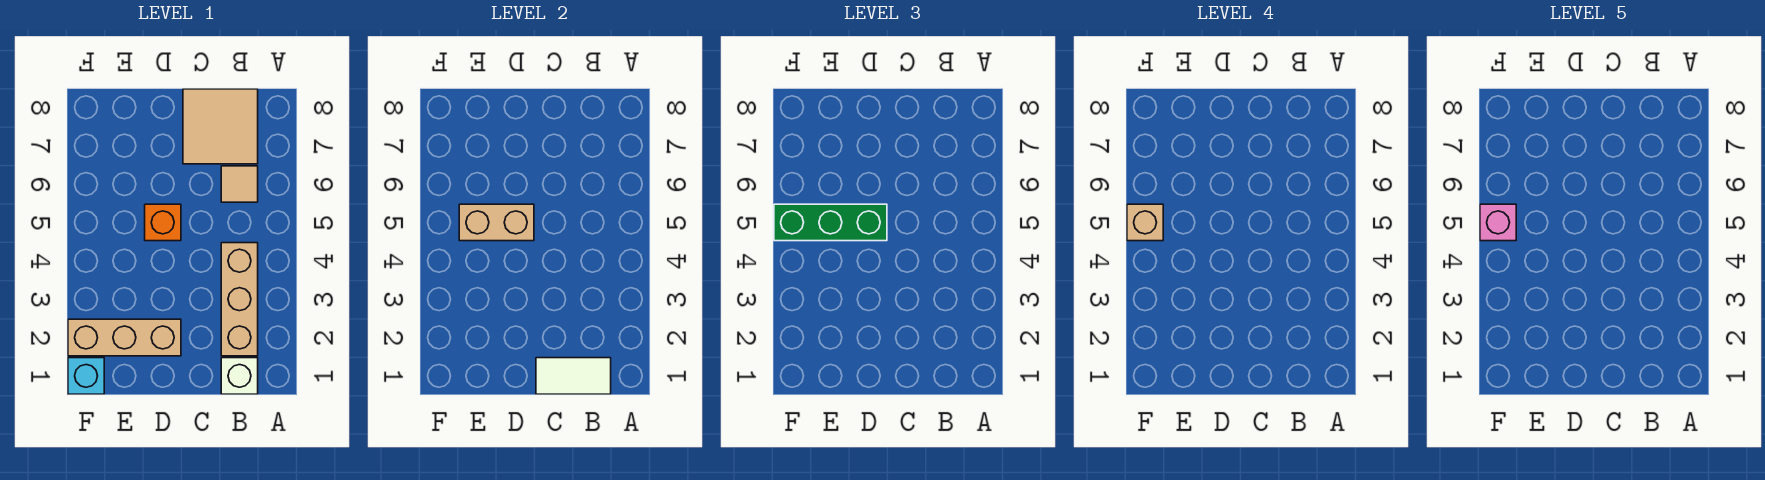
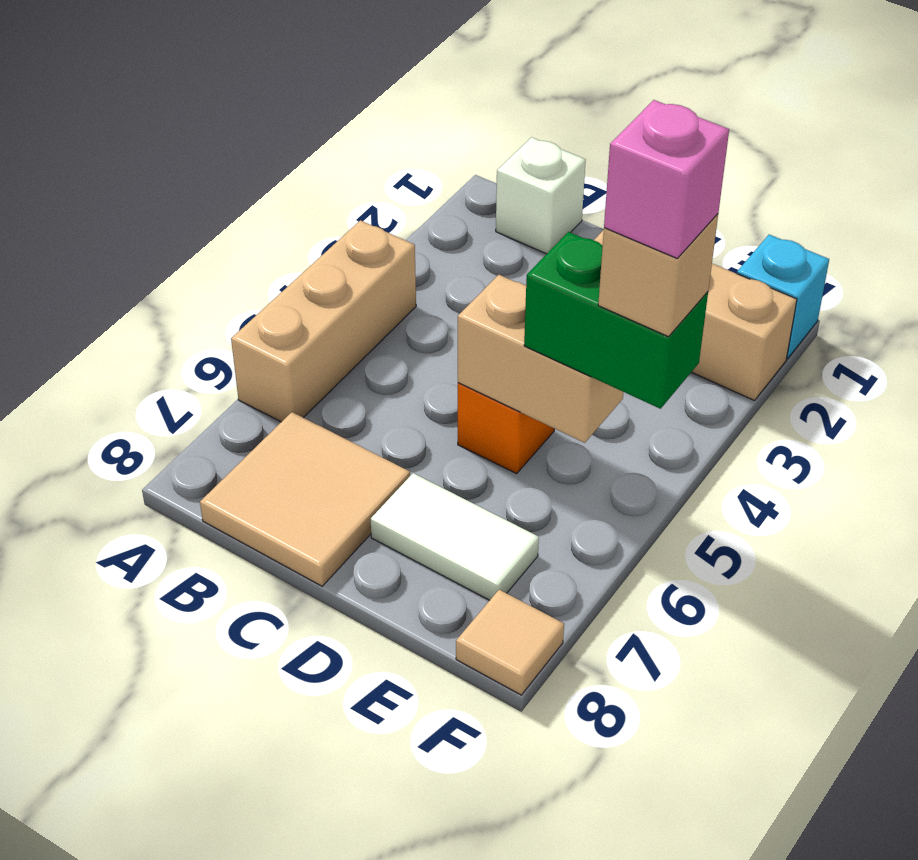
white tile B1:C1 level 2 -> white tile D7:E7 level 1
tan brick B2:B4 level 1 -> tan brick A4:A6 level 1
tan tile B6 level 1 -> tan tile F8 level 1
green brick D5:F5 level 3 -> green brick E5:F5 level 3

